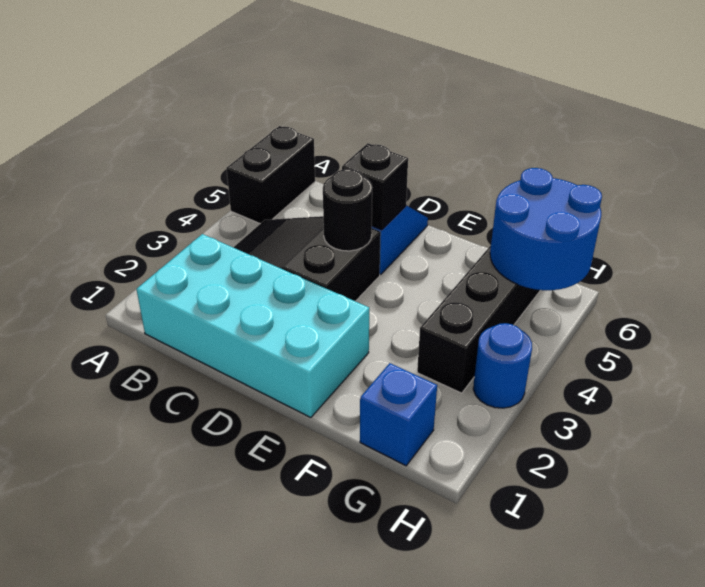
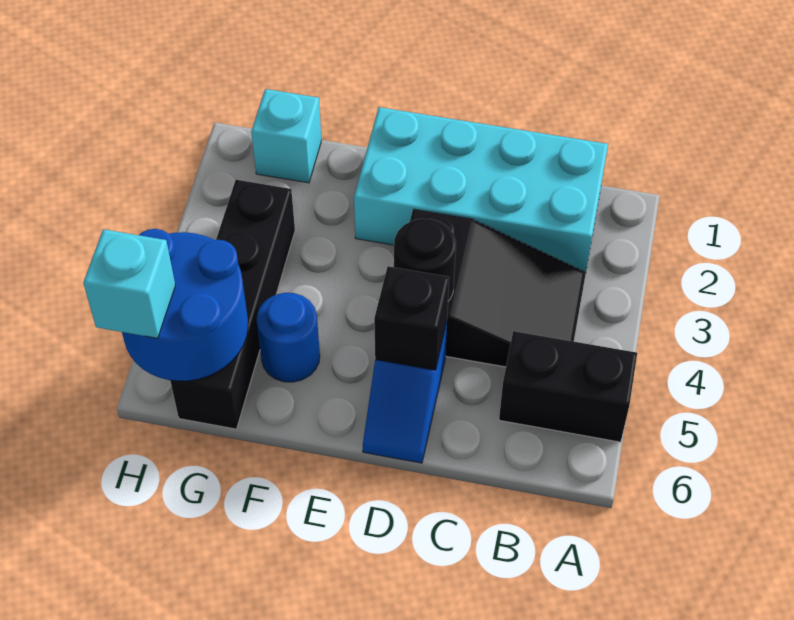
black brick A5:A6 level 1 -> black brick A5:B5 level 1
blue brick G1 level 1 -> cyan brick G1 level 1
blue round brick H3 level 1 -> blue round brick F5 level 1
none -> cyan brick H6 level 3

